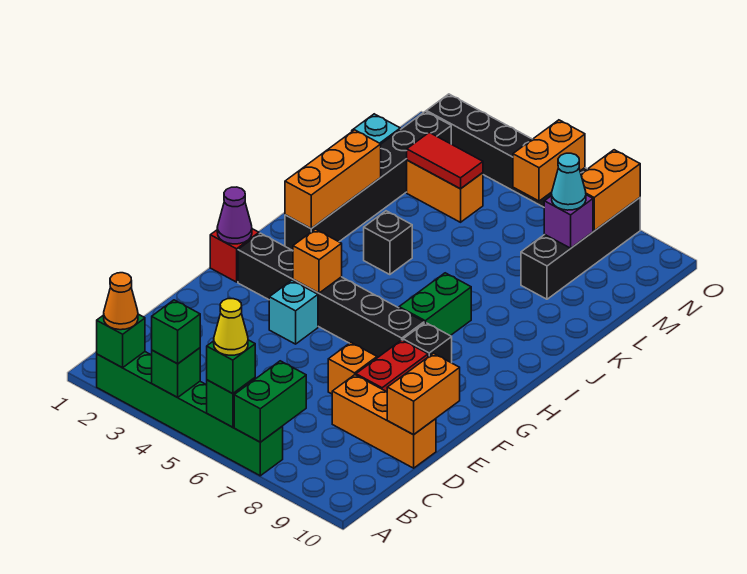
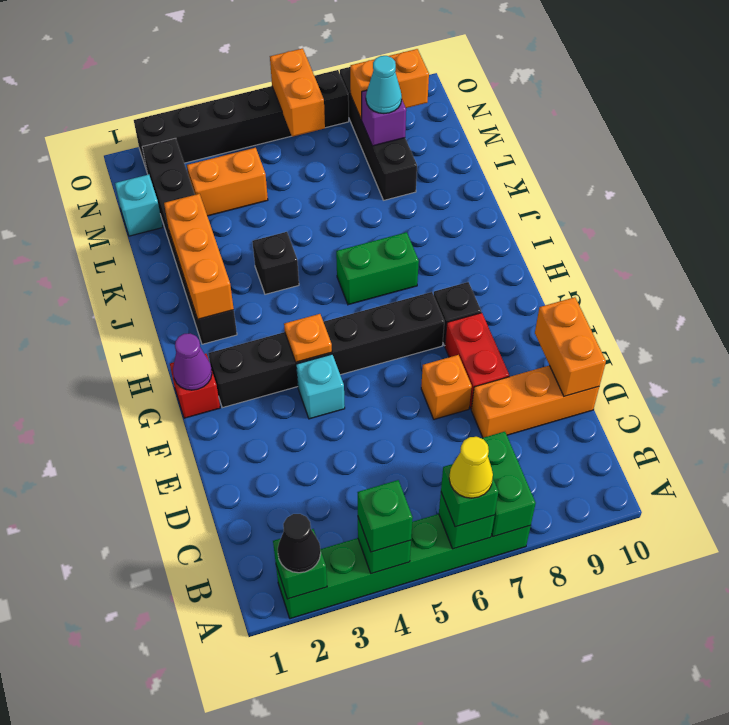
orange cone A2 level 3 -> black cone A2 level 3
orange brick G4 level 2 -> orange plate G4 level 2
green brick H7:I7 level 1 -> green brick I6:I7 level 1
red tile M3:M4 level 2 -> none
orange brick N8:O8 level 2 -> orange brick N8:N9 level 2

